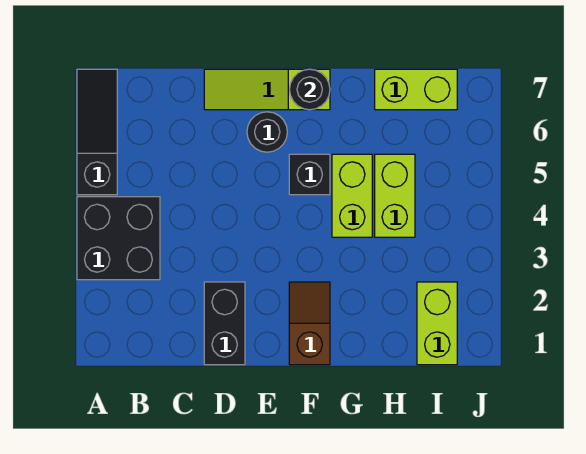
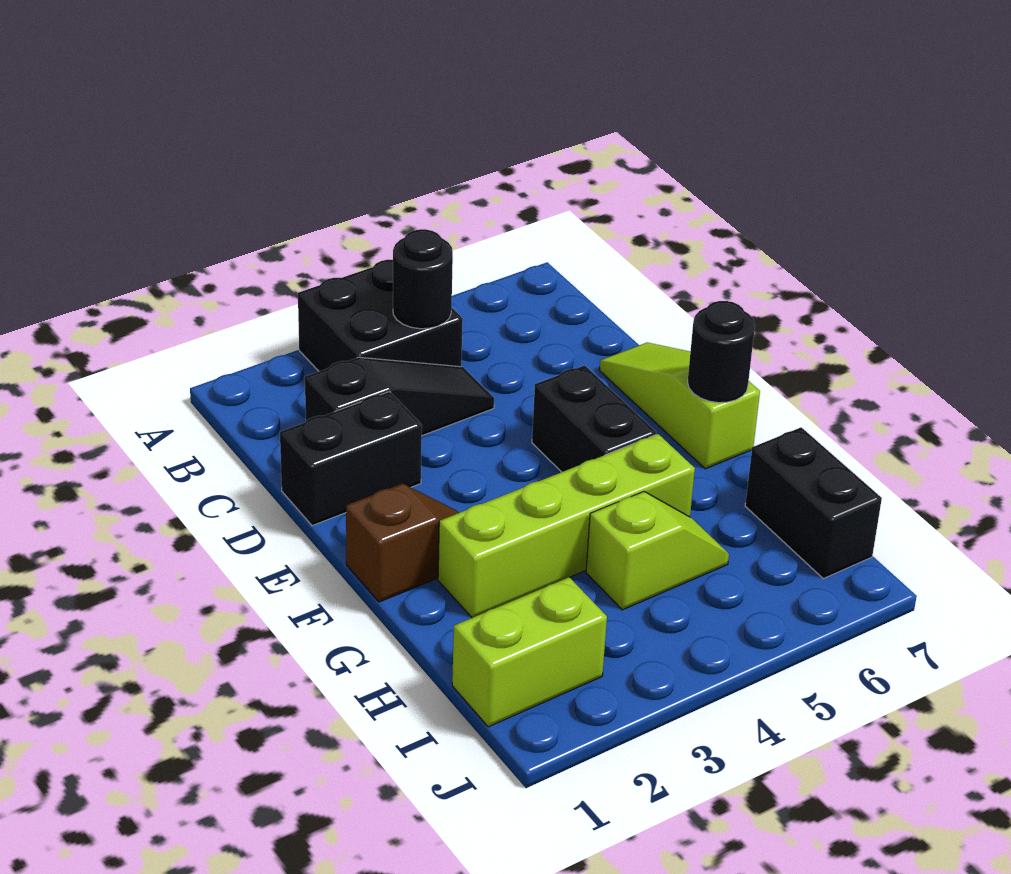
black slope A5:A7 level 1 top 5 -> black slope C2:C4 level 1 top 2
black round brick E6 level 1 -> black round brick B4 level 2
black brick F5 level 1 -> black brick E5:F5 level 1
lime brick G4:G5 level 1 -> lime brick G2:G5 level 1
lime brick H4:H5 level 1 -> lime slope H4:H5 level 1 top 4
lime brick H7:I7 level 1 -> black brick H7:I7 level 1

